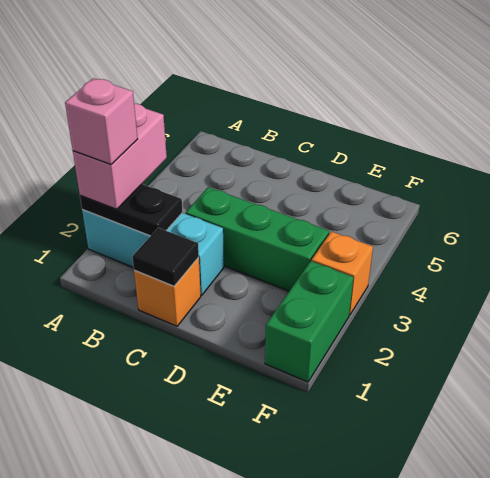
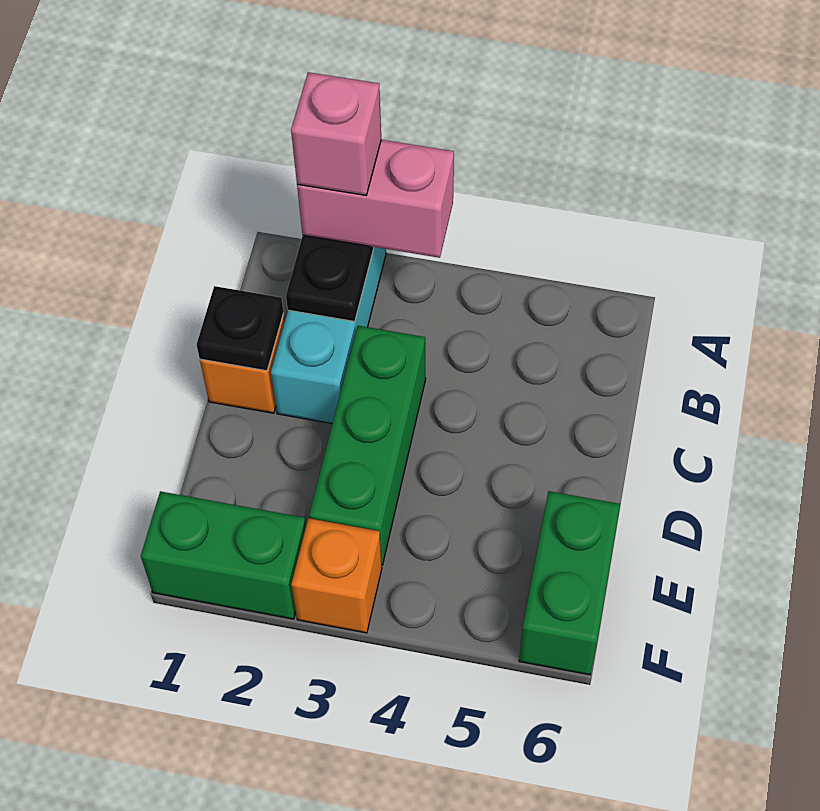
black tile C1 level 2 -> black plate C1 level 2
none -> green brick E6:F6 level 1

